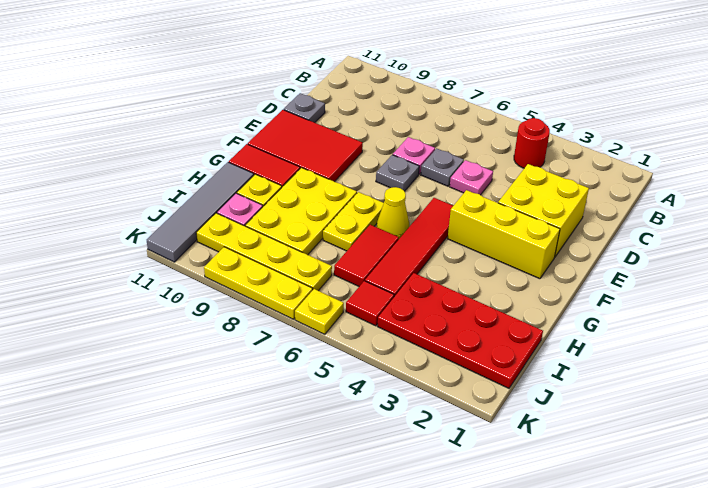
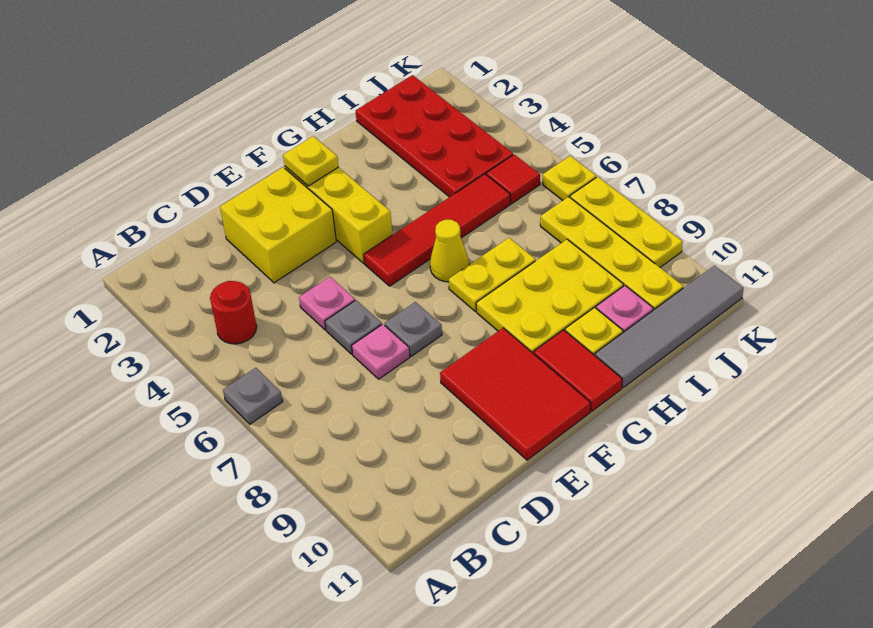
grey plate D11 level 1 -> grey plate A6 level 1
none -> yellow plate F2 level 2
red tile H6:I6 level 1 -> none

